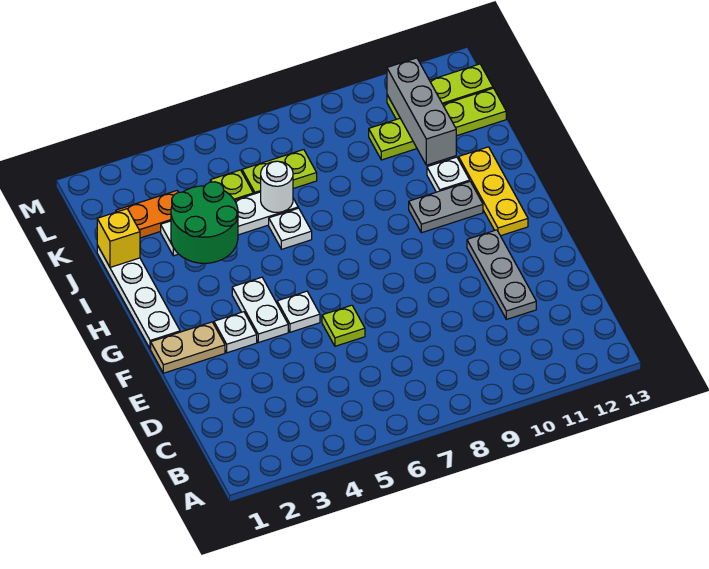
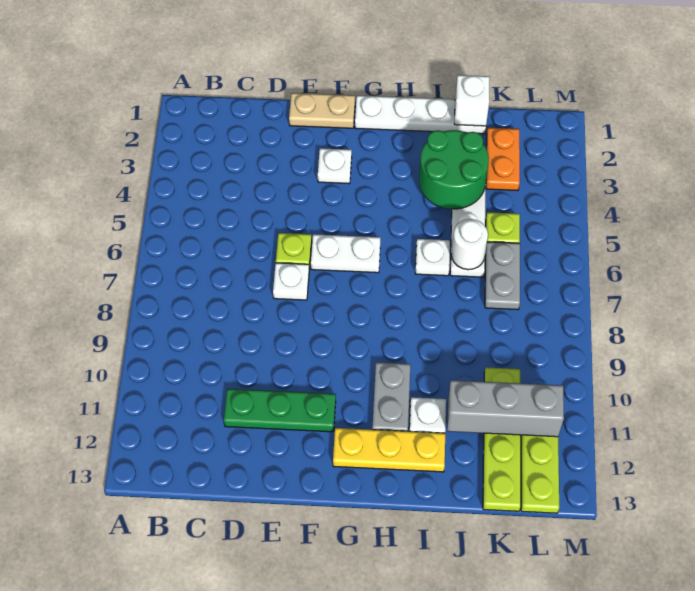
grey plate D11:F11 level 1 -> green plate D11:F11 level 1
tan plate F1:F2 level 1 -> tan plate E1:F1 level 1
white plate F4:G4 level 1 -> white plate F6:G6 level 1
white plate F5 level 1 -> white plate E7 level 1
yellow brick J1 level 2 -> white brick J1 level 2
lime plate K6:K7 level 1 -> grey plate K6:K7 level 1

